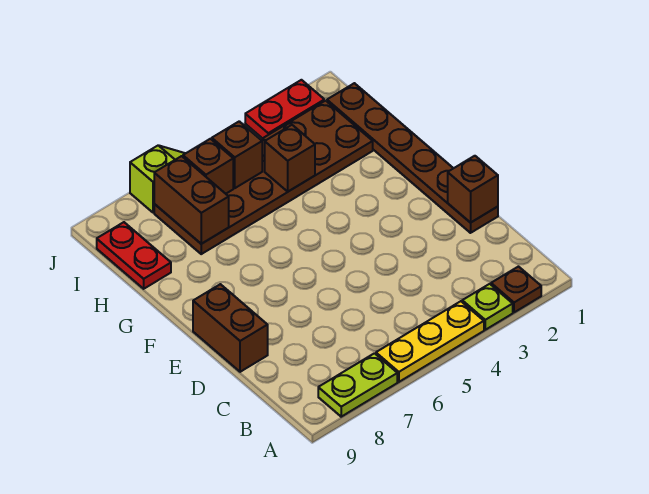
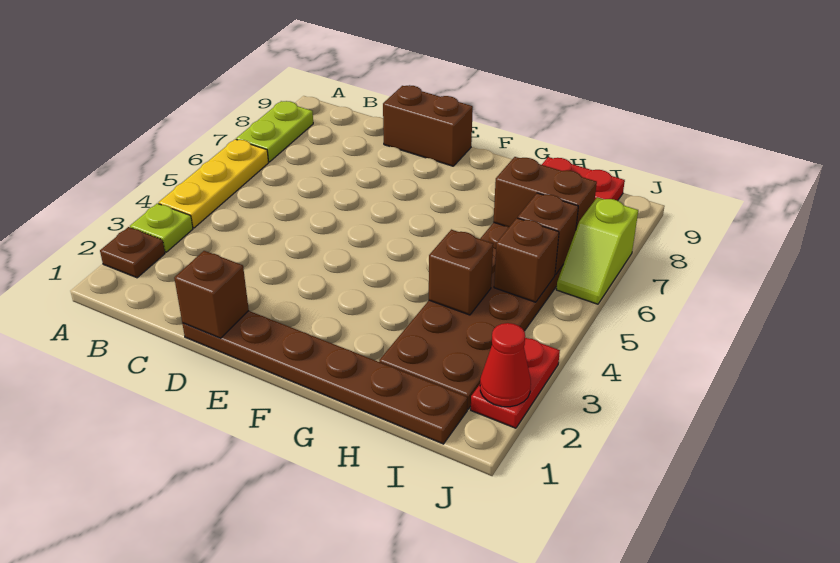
none -> red cone J2 level 2

